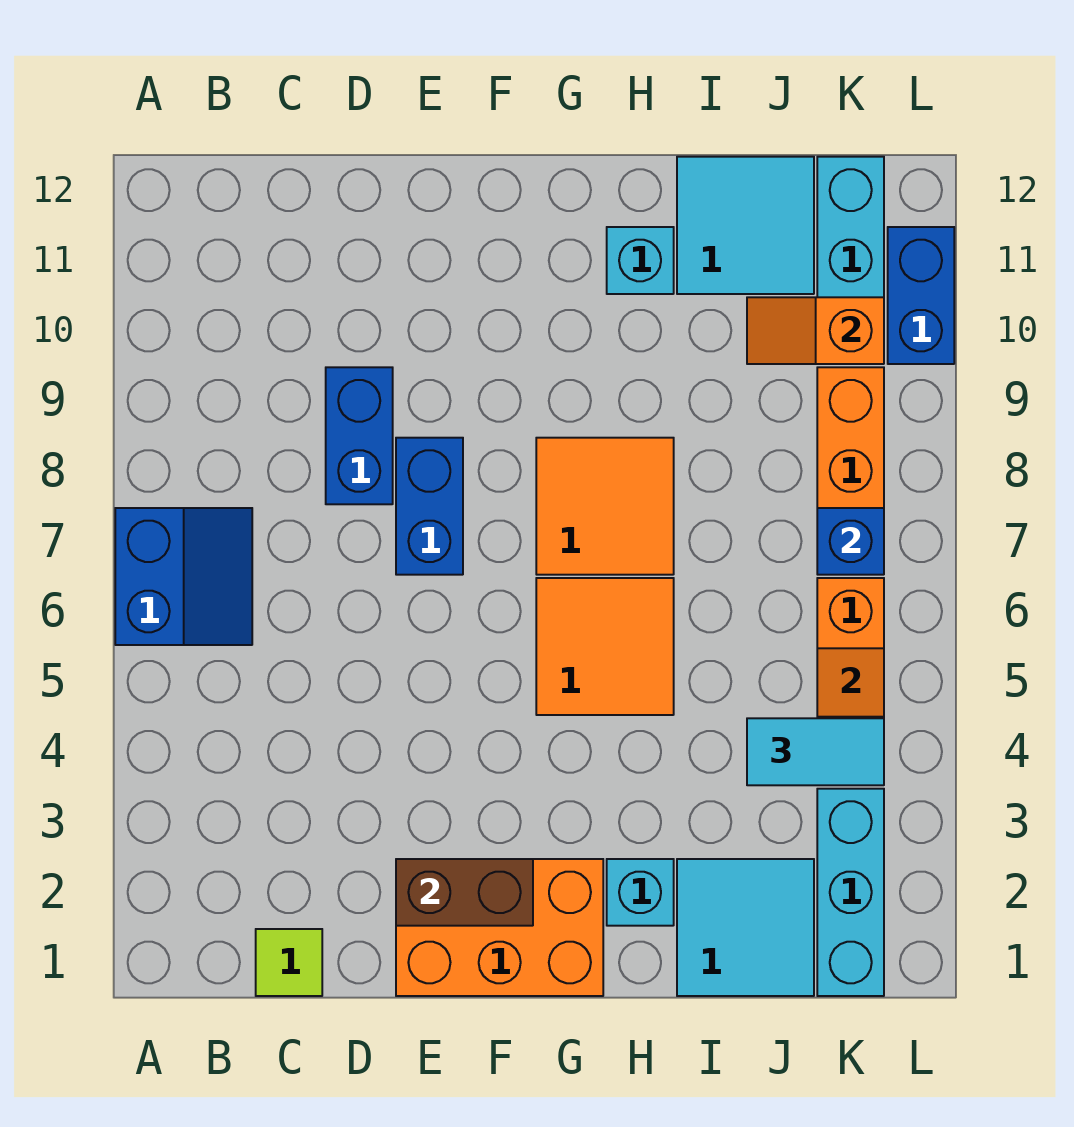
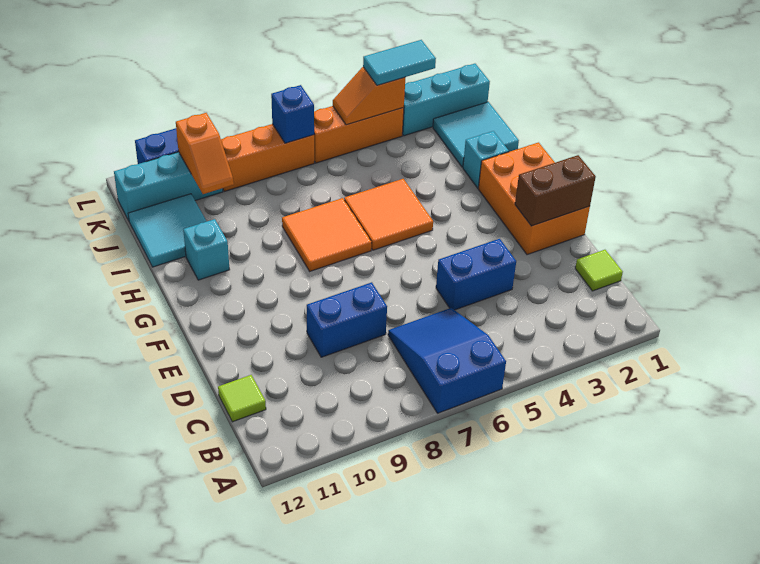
blue slope A6:B7 level 1 top A -> blue slope A6:C7 level 1 top A
none -> lime tile C12 level 1
brown brick E2:F2 level 2 -> brown brick E1:E2 level 2
blue brick E7:E8 level 1 -> blue brick D4:D5 level 1
cyan tile J4:K4 level 3 -> cyan tile K3:K4 level 3

